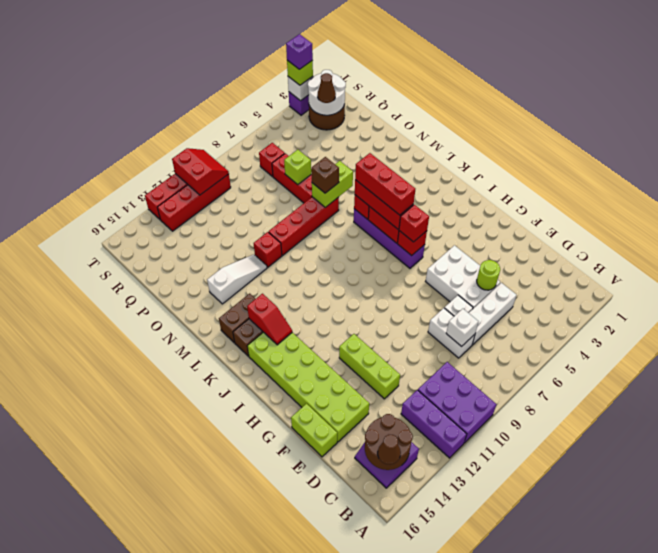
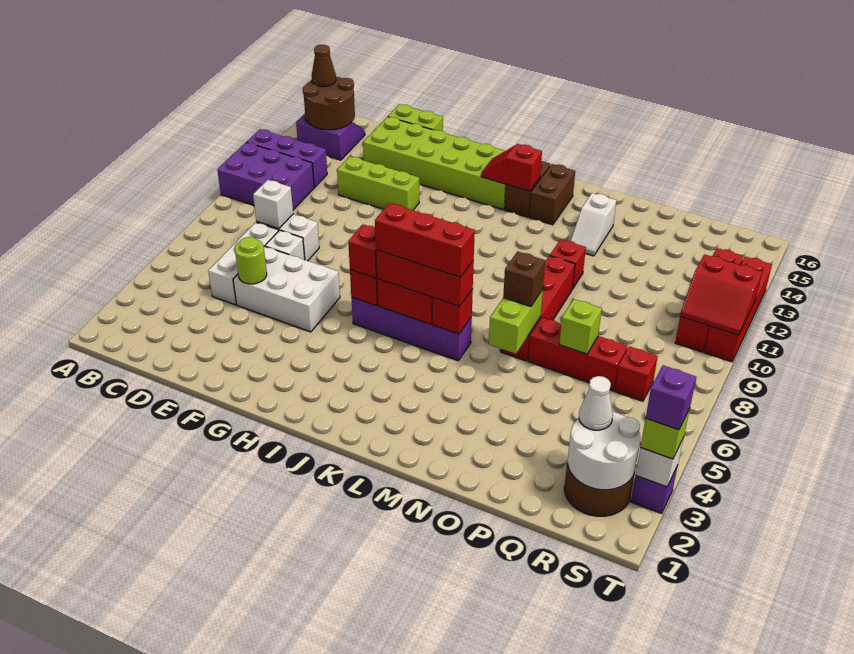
white slope N12:N14 level 1 top 14 -> white slope N13:N14 level 1 top 14
brown cone R3 level 3 -> white cone R3 level 3

